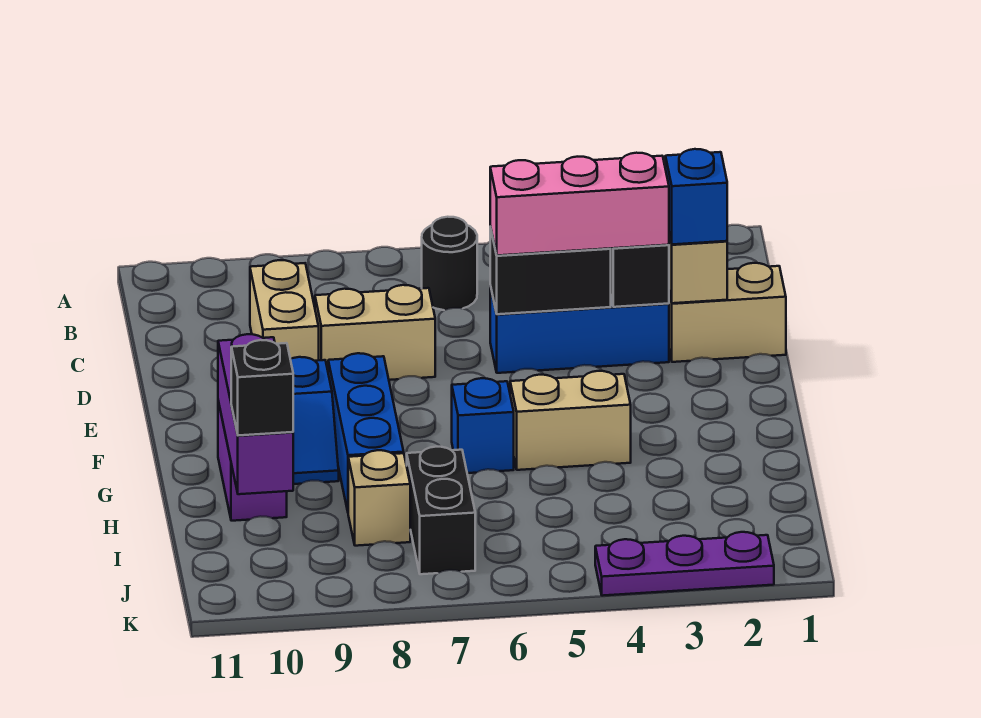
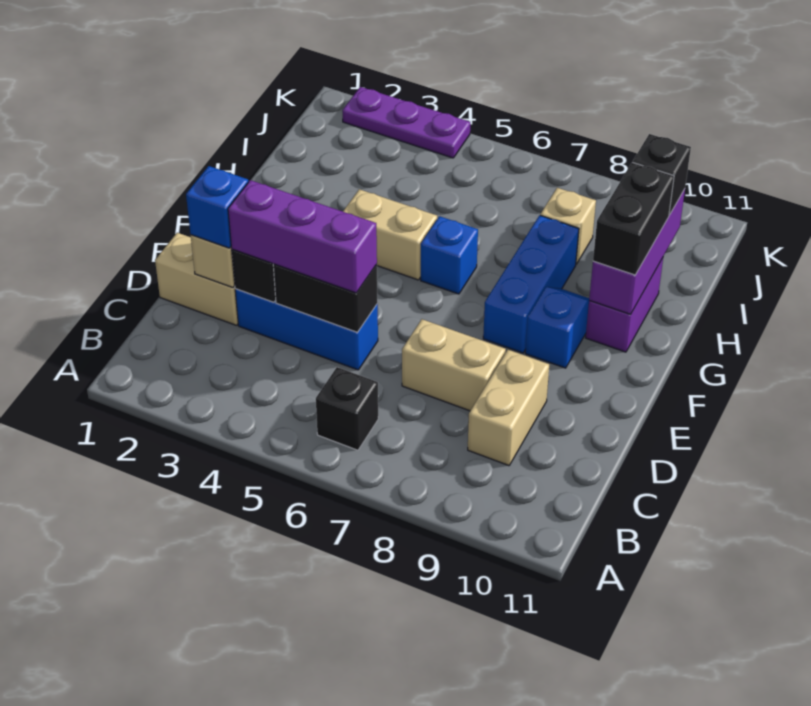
black round brick B6 level 1 -> black brick B6 level 1
pink brick D3:D5 level 3 -> purple brick D3:D5 level 3
black brick I7:J7 level 1 -> black brick G10:H10 level 3

